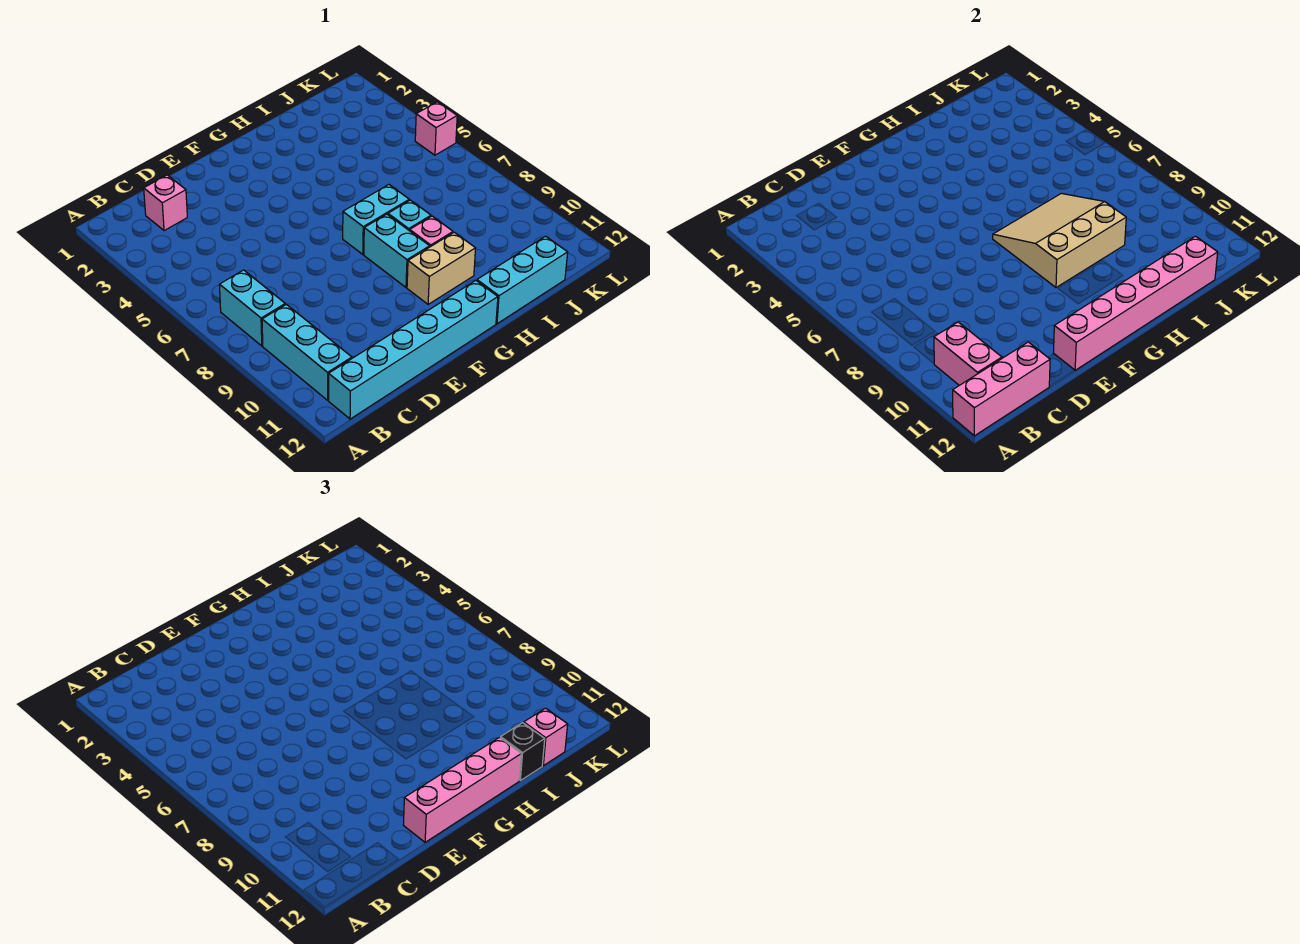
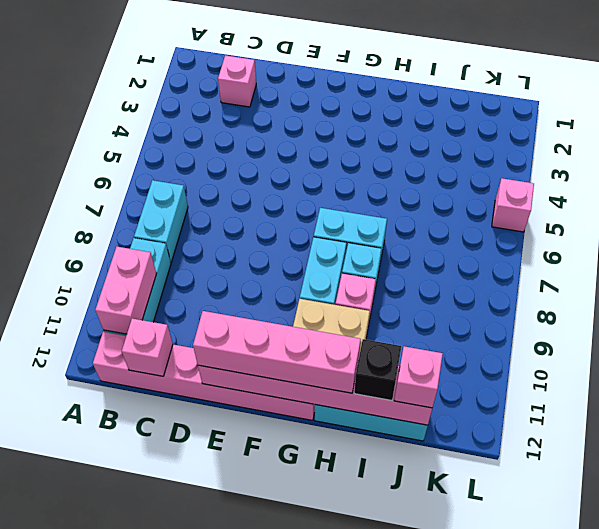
pink brick A12:C12 level 2 -> pink brick C12 level 2
cyan brick B12:G12 level 1 -> pink brick B12:G12 level 1
tan slope G7:I9 level 2 top 9 -> none

